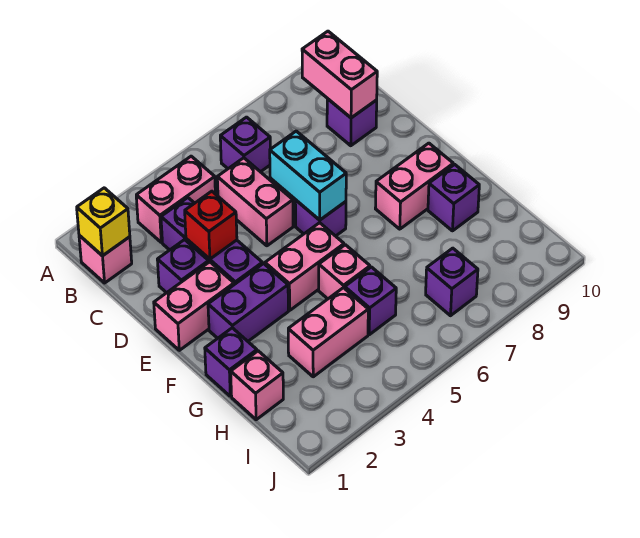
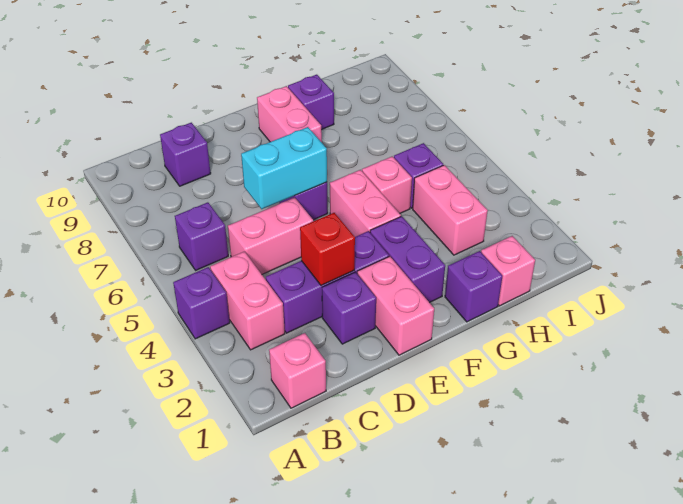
yellow brick B1 level 2 -> none
pink brick B9:C9 level 2 -> none
purple brick I7 level 1 -> purple brick A4 level 1

